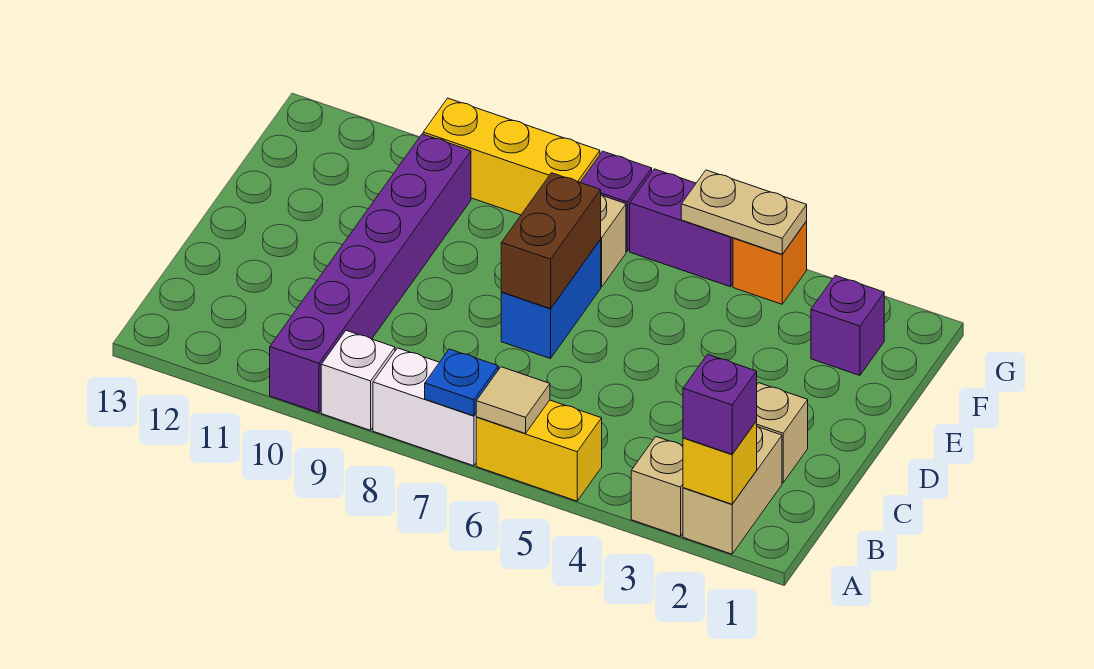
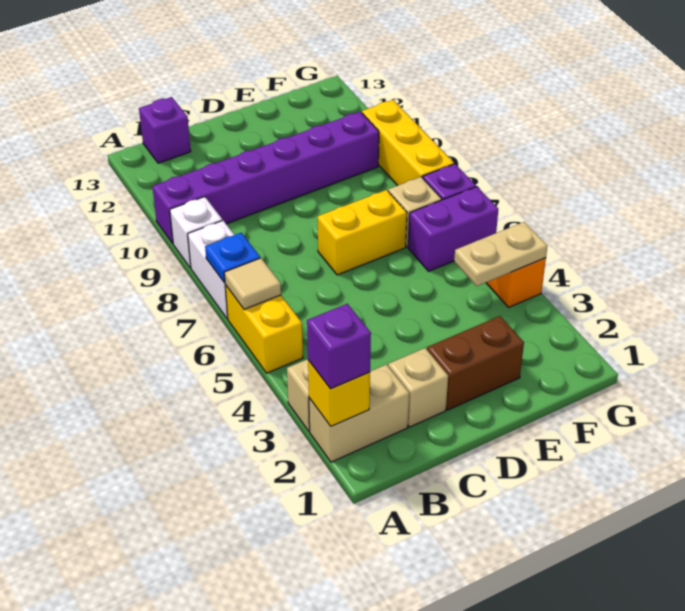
blue brick D7:E7 level 1 -> yellow brick D7:E7 level 1
brown brick D7:E7 level 2 -> brown brick D2:E2 level 1
purple brick F2 level 1 -> purple brick B13 level 1
tan plate G4:G5 level 2 -> tan plate F4:G4 level 2
purple brick G5:G6 level 1 -> purple brick F6:G6 level 1

